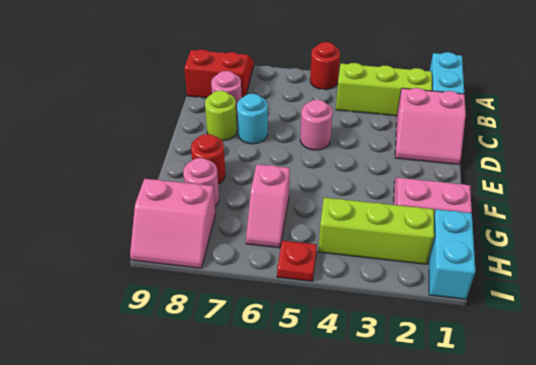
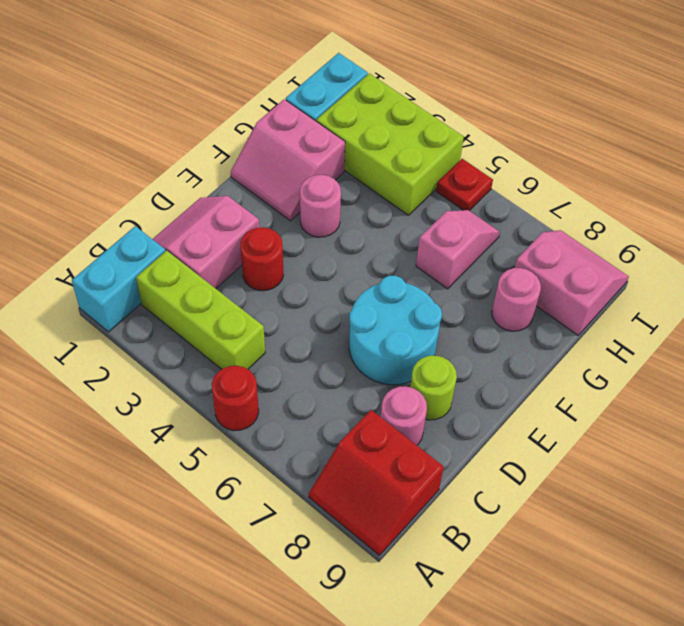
pink slope C1:D2 level 1 top C -> pink slope C1:D2 level 1 top 2
pink round brick D5 level 1 -> pink round brick F3 level 1
cyan round brick D7 level 1 -> cyan round brick D6:E7 level 1
red round brick F8 level 1 -> red round brick D3 level 1
lime brick H2:H4 level 1 -> lime brick H2:I4 level 1

